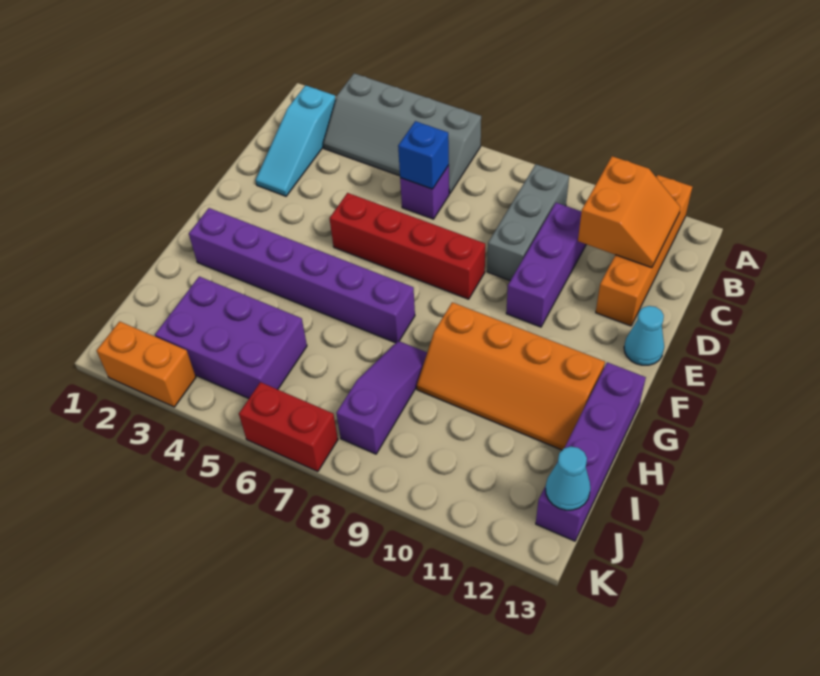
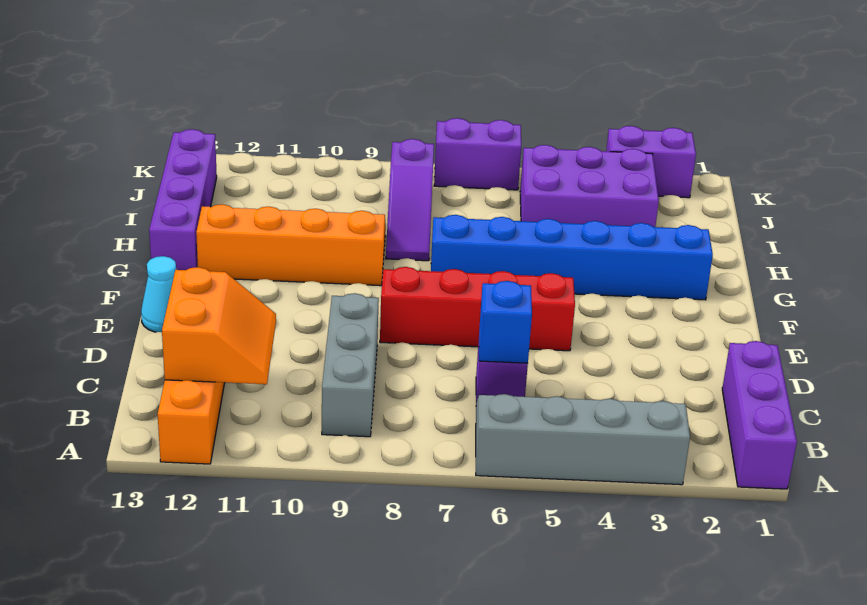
cyan slope B2:D2 level 1 top B -> none
orange slope B11:C12 level 2 top 11 -> orange slope B11:C12 level 2 top 12
purple brick C10:E10 level 1 -> purple brick A1:C1 level 1
purple brick G2:G7 level 1 -> blue brick G2:G7 level 1
cyan cone J13 level 2 -> none
orange brick K2:K3 level 1 -> purple brick K2:K3 level 1
red brick K6:K7 level 1 -> purple brick K6:K7 level 1

